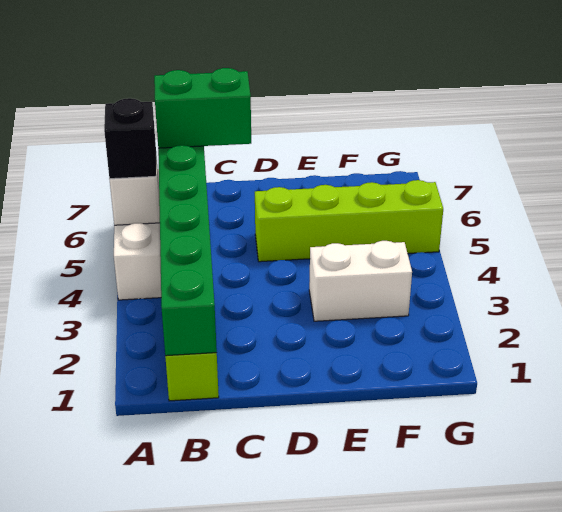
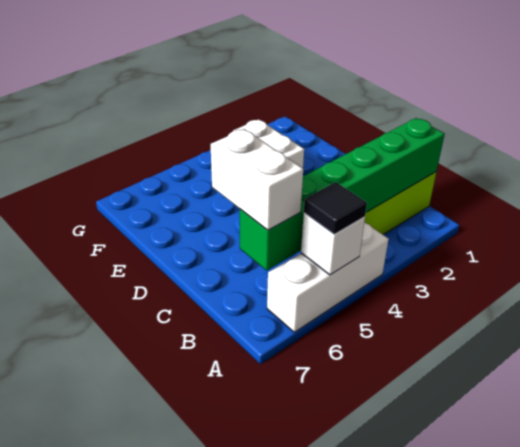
black brick A5 level 3 -> black tile A5 level 3
green brick B6:C6 level 3 -> white brick B6:C6 level 3
lime brick D5:G5 level 1 -> none

